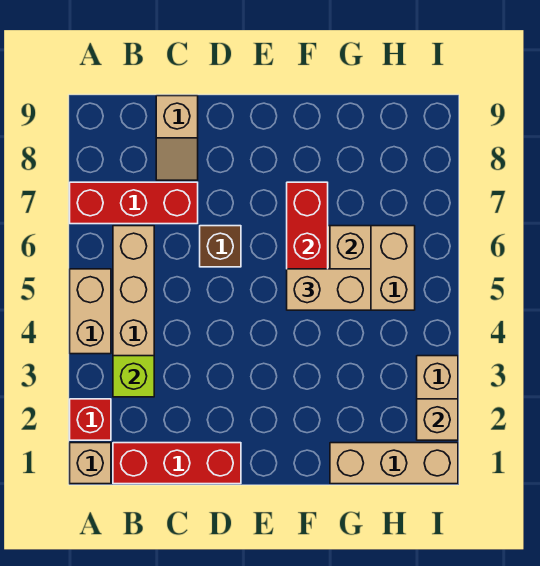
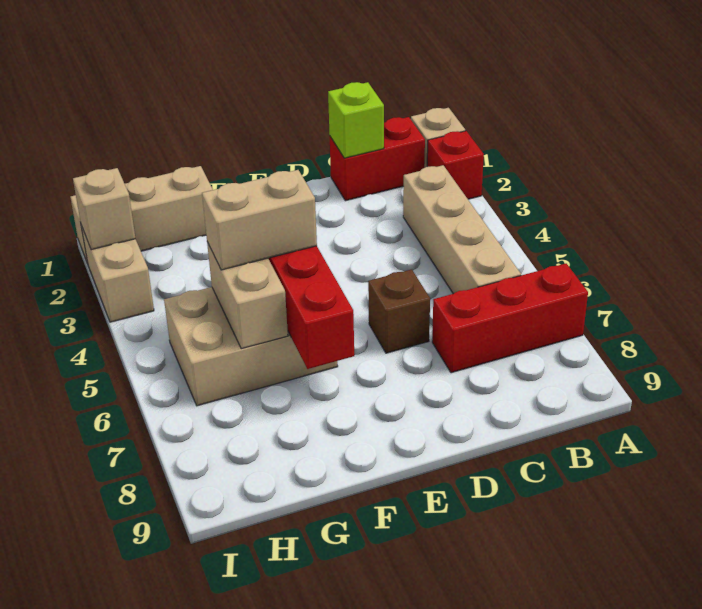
tan brick A4:A5 level 1 -> none
red brick B1:D1 level 1 -> red brick B1:C1 level 1
lime brick B3 level 2 -> lime brick C1 level 2
tan slope C8:C9 level 1 top 9 -> none

